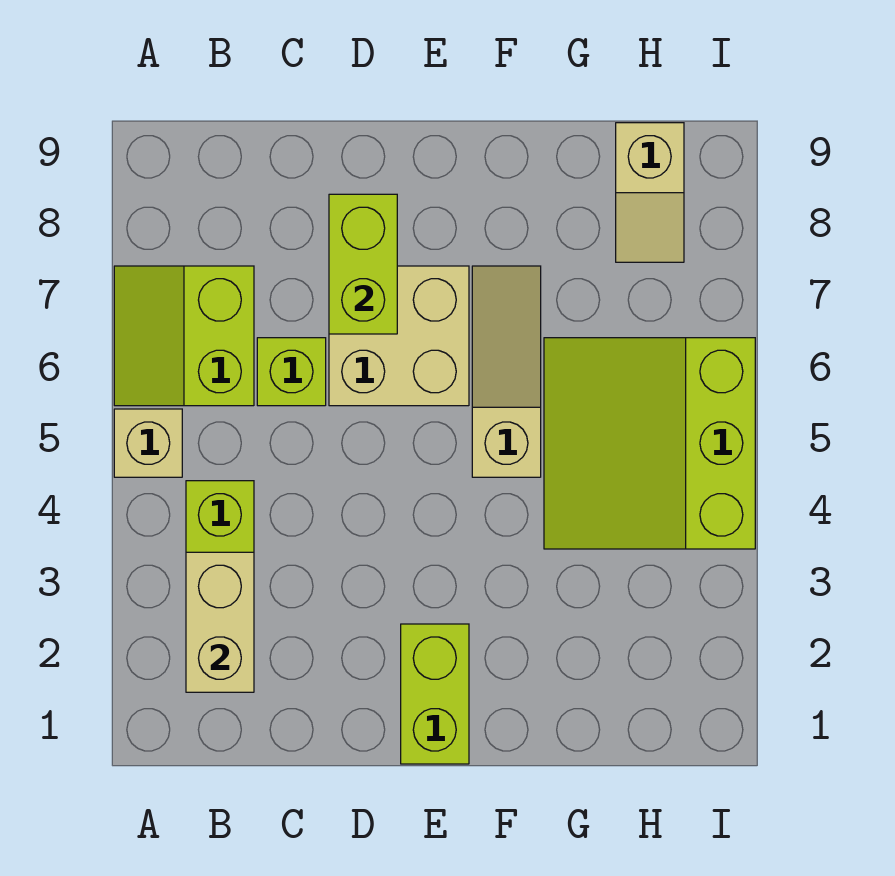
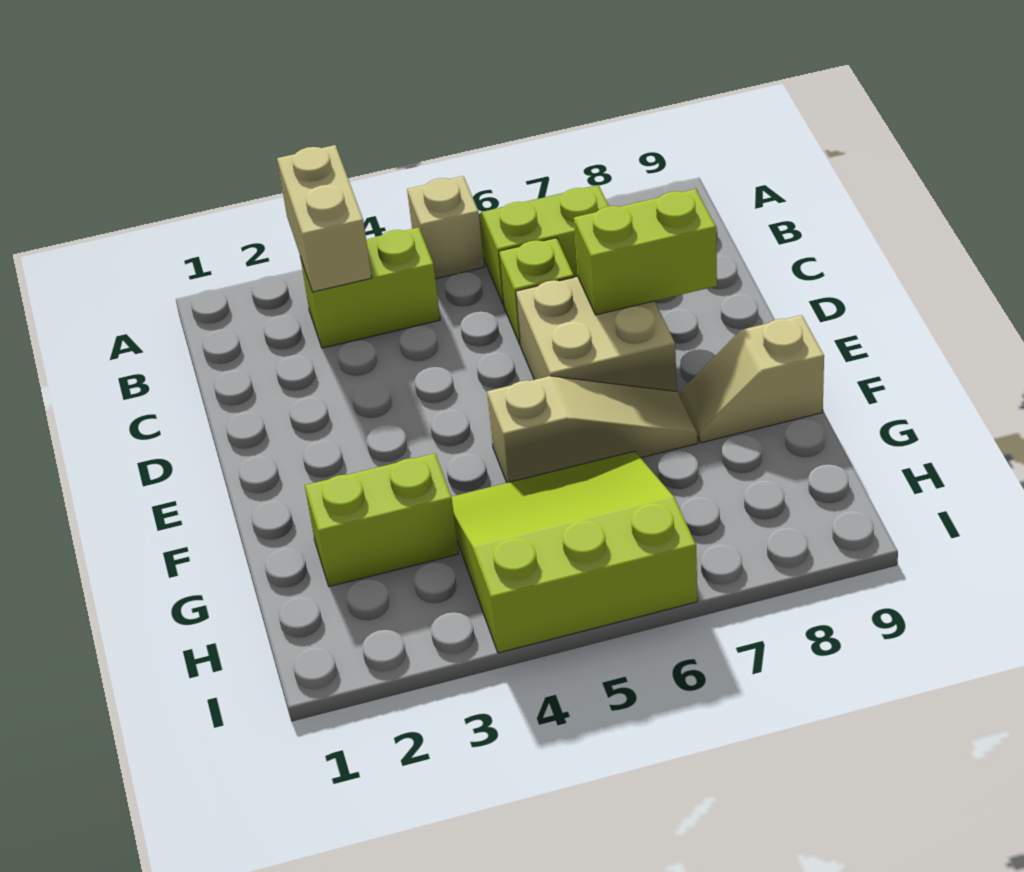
tan brick B2:B3 level 2 -> tan brick A3:B3 level 2
lime brick E1:E2 level 1 -> lime brick G2:G3 level 1
tan slope H8:H9 level 1 top 9 -> tan slope F8:F9 level 1 top 9

